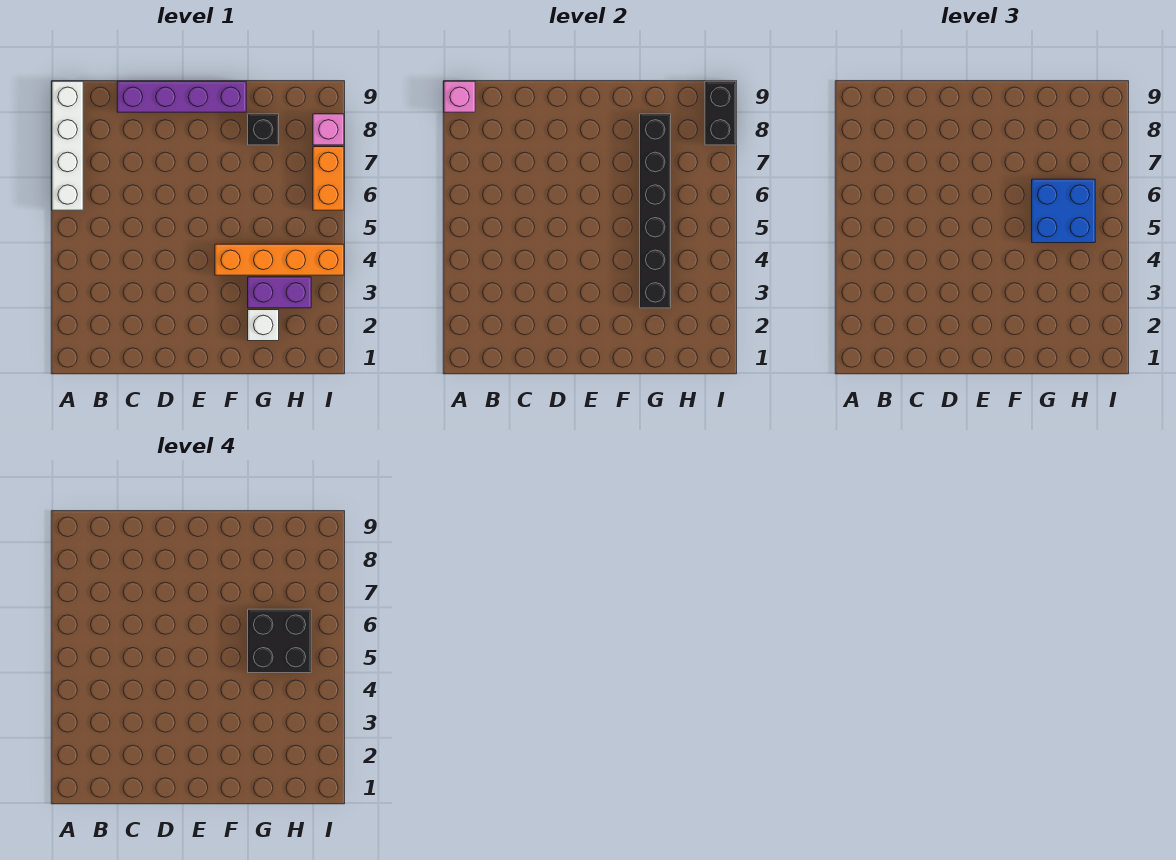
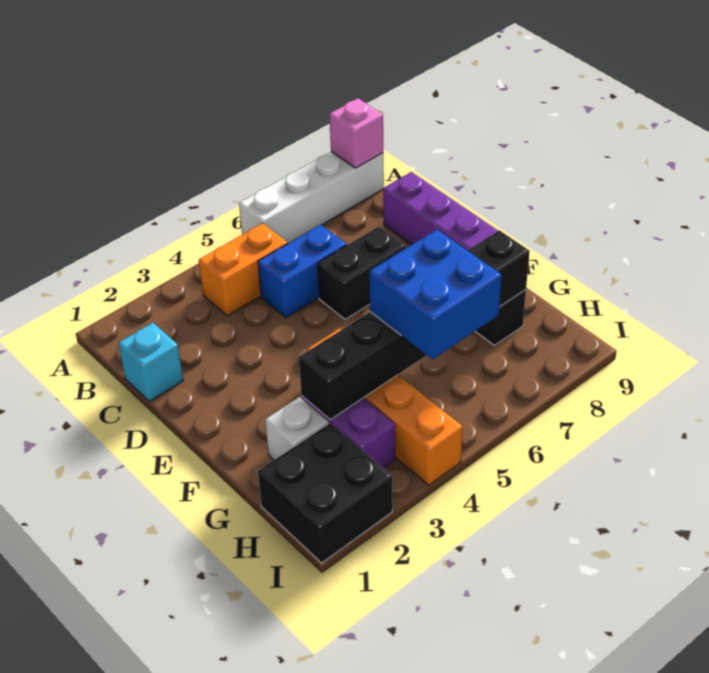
none -> cyan brick C1 level 1
none -> blue brick C5:C6 level 1
black brick G5:H6 level 4 -> black brick H1:I2 level 1
orange brick I6:I7 level 1 -> orange brick B4:B5 level 1
pink brick I8 level 1 -> none
black brick I8:I9 level 2 -> black brick D6:D7 level 1

